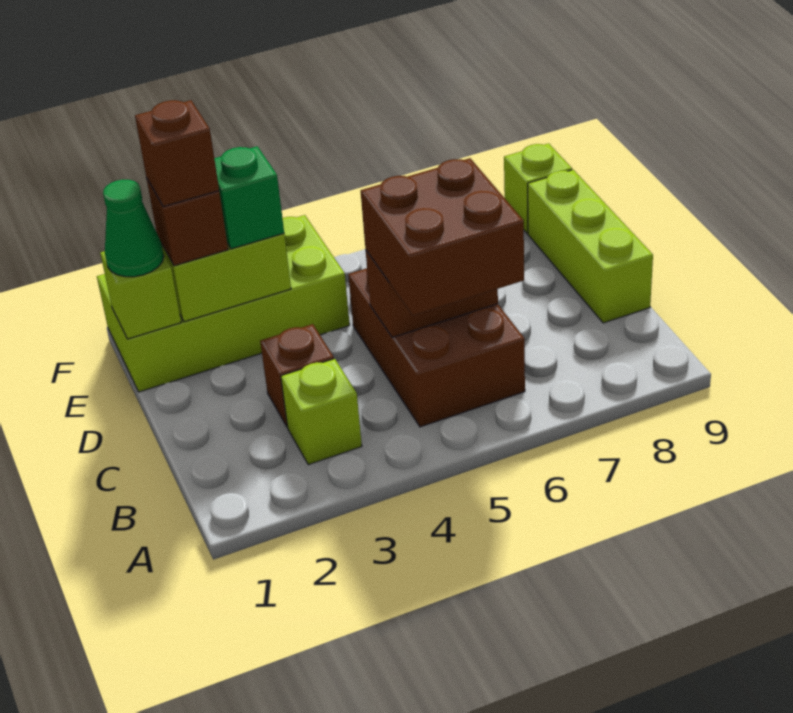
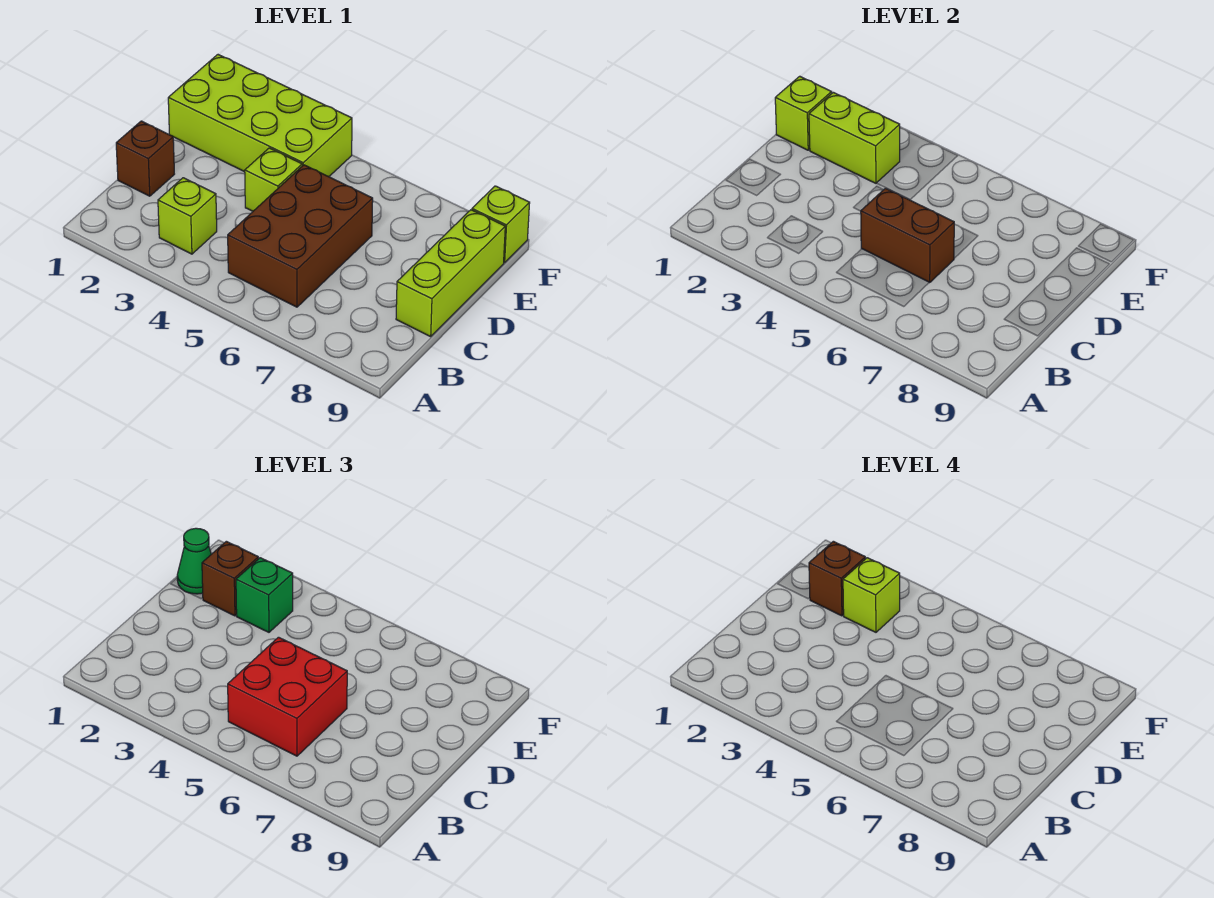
brown brick B5:C6 level 3 -> red brick B5:C6 level 3
brown brick C3 level 1 -> brown brick C1 level 1
none -> lime brick D4 level 1
none -> lime brick E3 level 4

